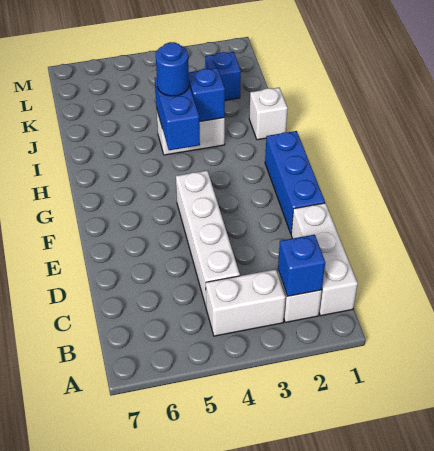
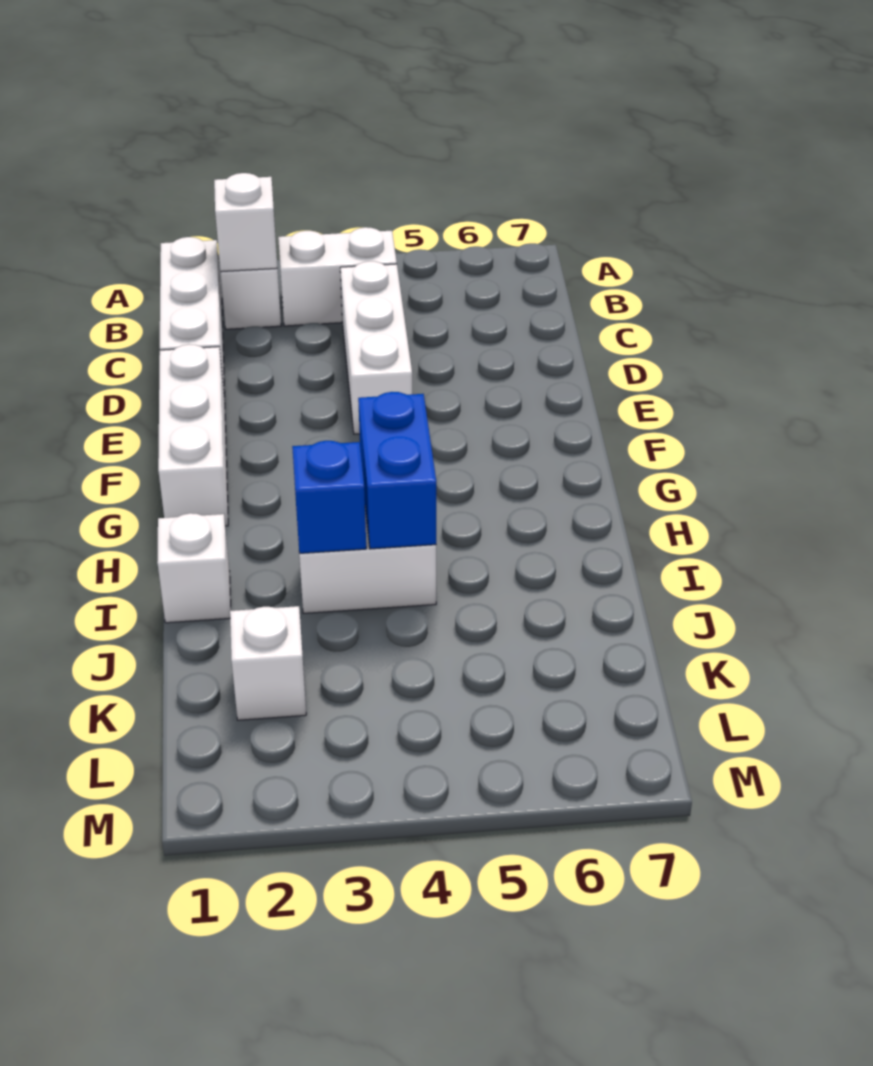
blue brick B2 level 2 -> white brick B2 level 2
white brick C4:F4 level 1 -> white brick C4:E4 level 1
blue brick E1:G1 level 1 -> white brick E1:G1 level 1
blue round brick I4 level 3 -> none
blue brick K2 level 1 -> white brick K2 level 1

